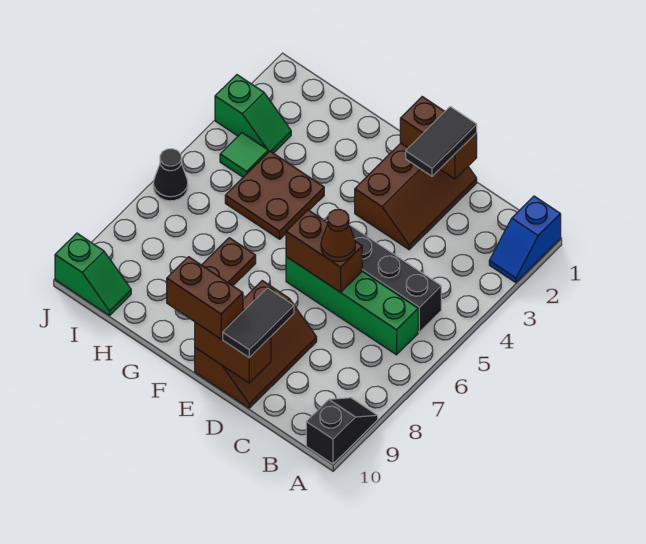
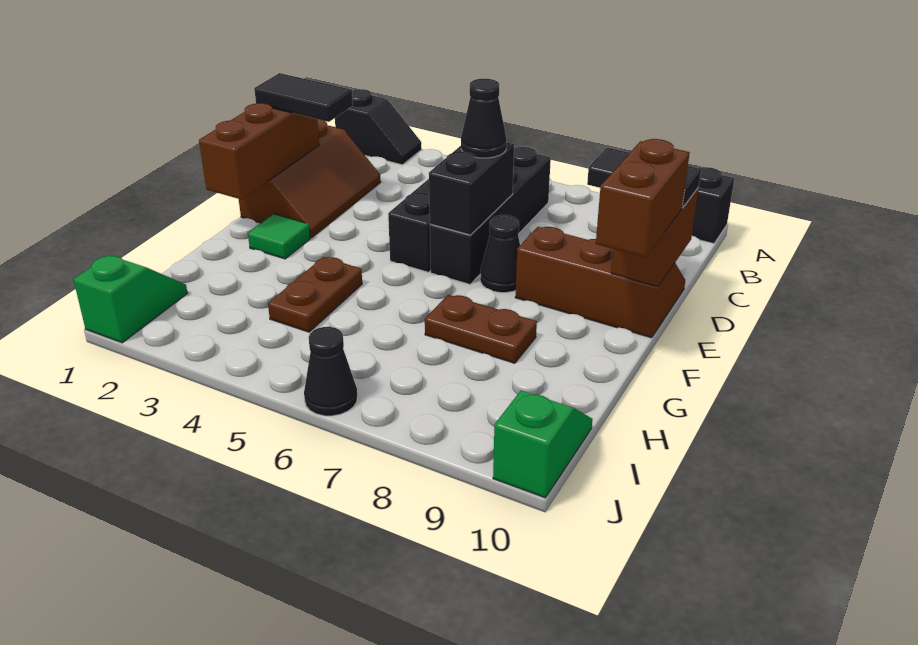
blue slope A1:A2 level 1 top 1 -> black slope A1:A2 level 1 top 1
green brick B6:E6 level 1 -> black brick B6:E6 level 1
brown slope D1:E3 level 1 top E -> brown slope C1:E2 level 1 top 1
brown brick D1:E1 level 2 -> brown brick D1:F1 level 2
brown brick D6:E6 level 2 -> black brick D6:E6 level 2
brown cone D6 level 3 -> black cone D6 level 3
none -> black cone E7 level 1
brown plate G4:H5 level 1 -> brown plate G4:H4 level 1
green slope I3:J3 level 1 top J -> green slope I1:J1 level 1 top J
green tile I4 level 1 -> green tile F2 level 1

